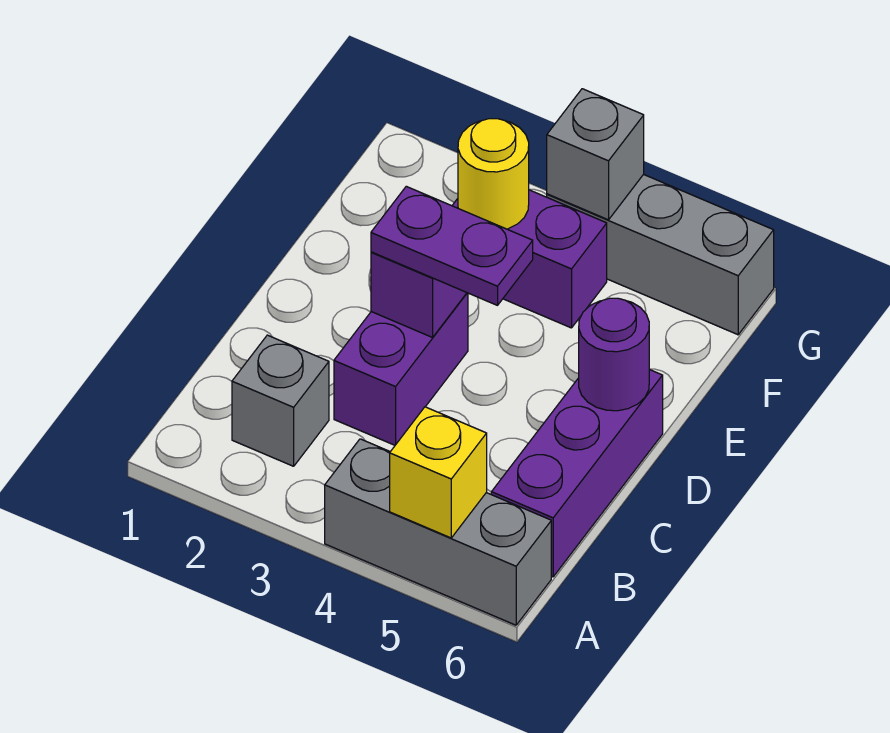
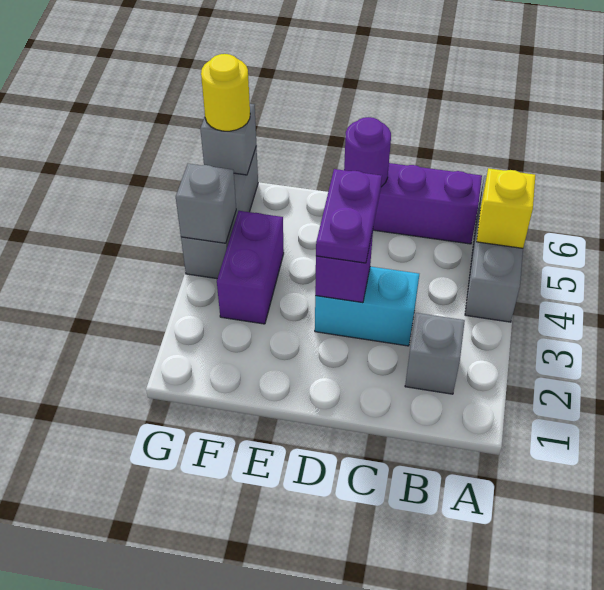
purple brick C3:D3 level 1 -> cyan brick C3:D3 level 1
yellow round brick F3 level 2 -> yellow round brick G6 level 3
none -> grey brick G6 level 2

